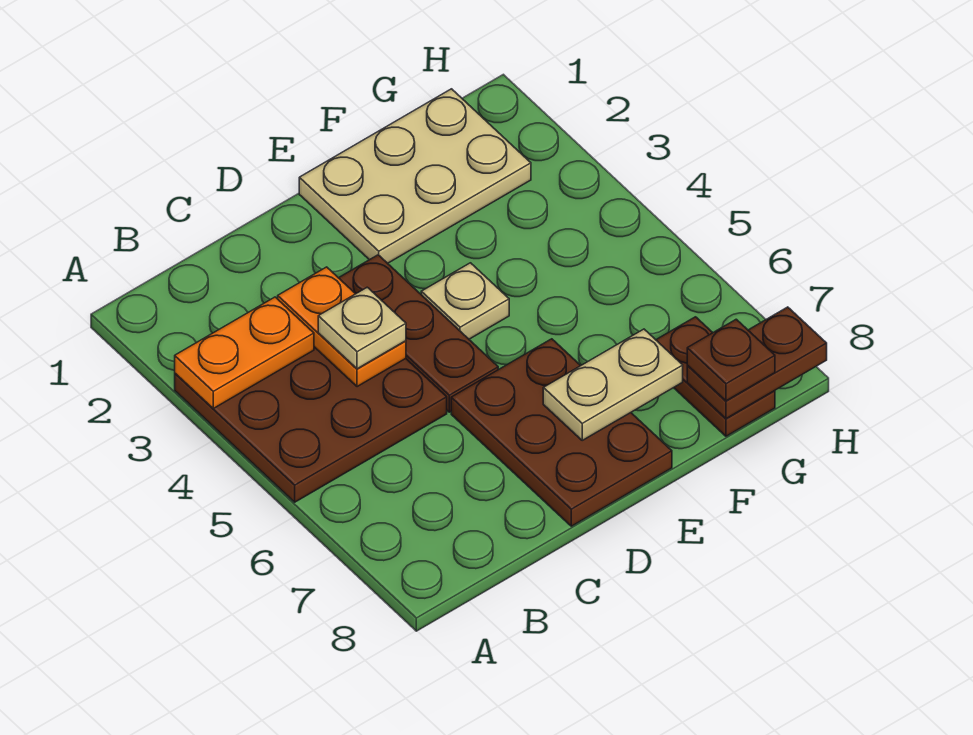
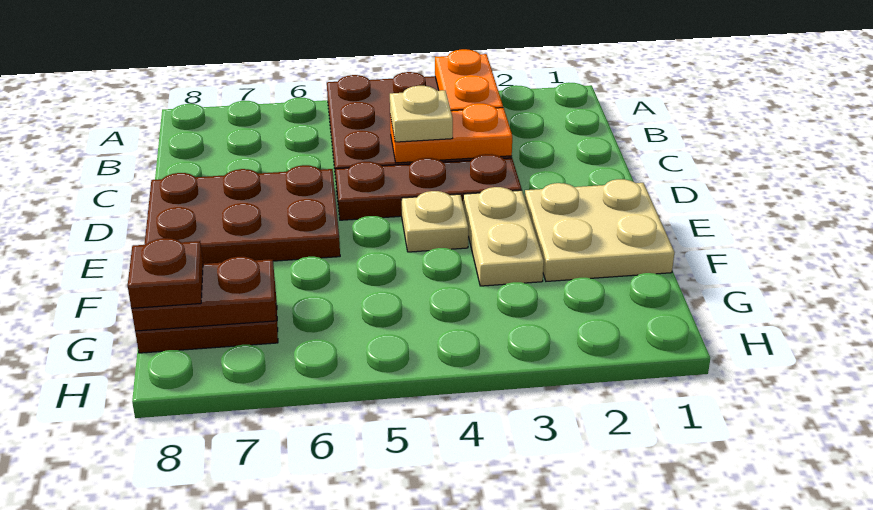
tan plate E1:G2 level 1 -> tan plate E1:F2 level 1
tan plate E7:F7 level 2 -> tan plate E3:F3 level 1
brown plate G8:H8 level 2 -> brown plate G7:G8 level 2

